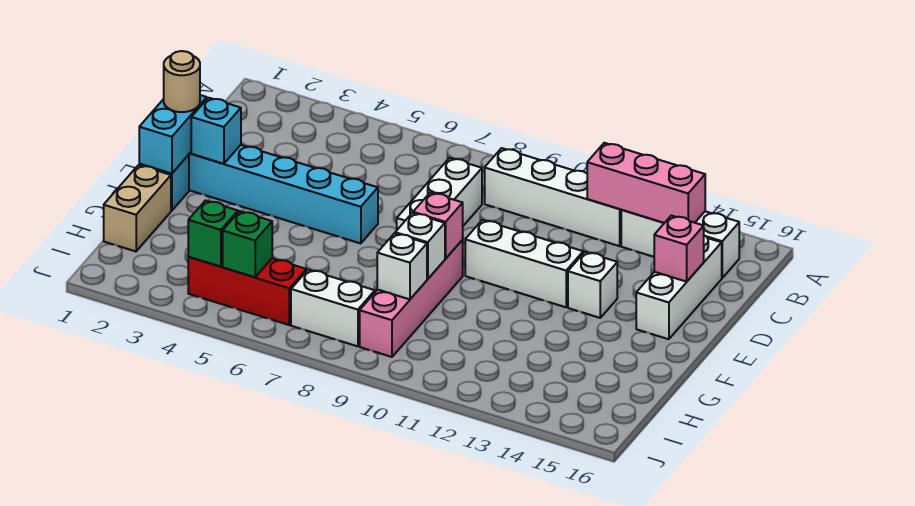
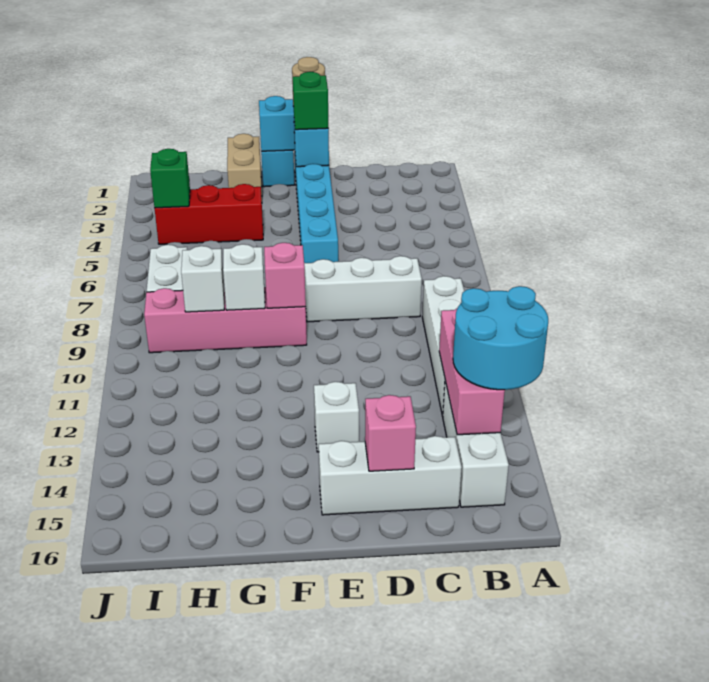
none -> cyan round brick A13:B14 level 3
white brick E10:E12 level 1 -> none
tan brick G1:H1 level 1 -> tan brick G1:G2 level 1
red brick I4:I6 level 1 -> red brick G4:I4 level 1
green brick I5 level 2 -> green brick E2 level 3

